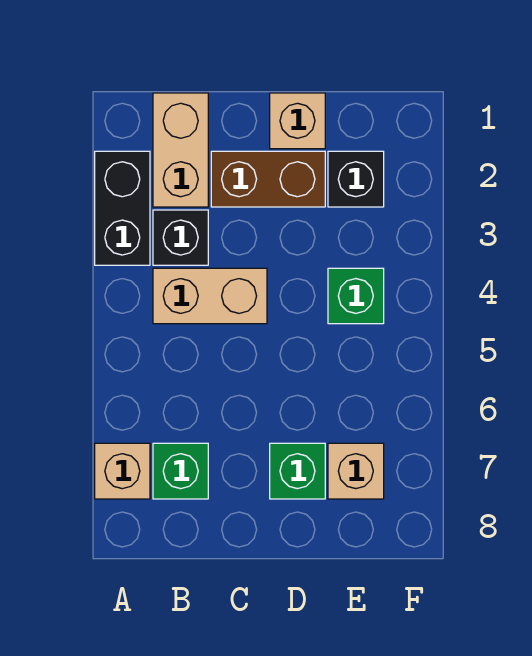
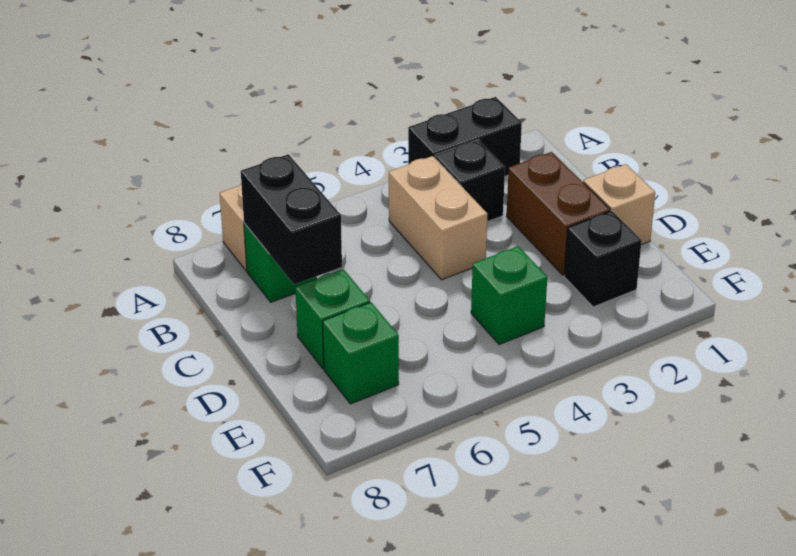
tan brick B1:B2 level 1 -> none
none -> black brick B7:C7 level 2
tan brick E7 level 1 -> green brick E7 level 1

